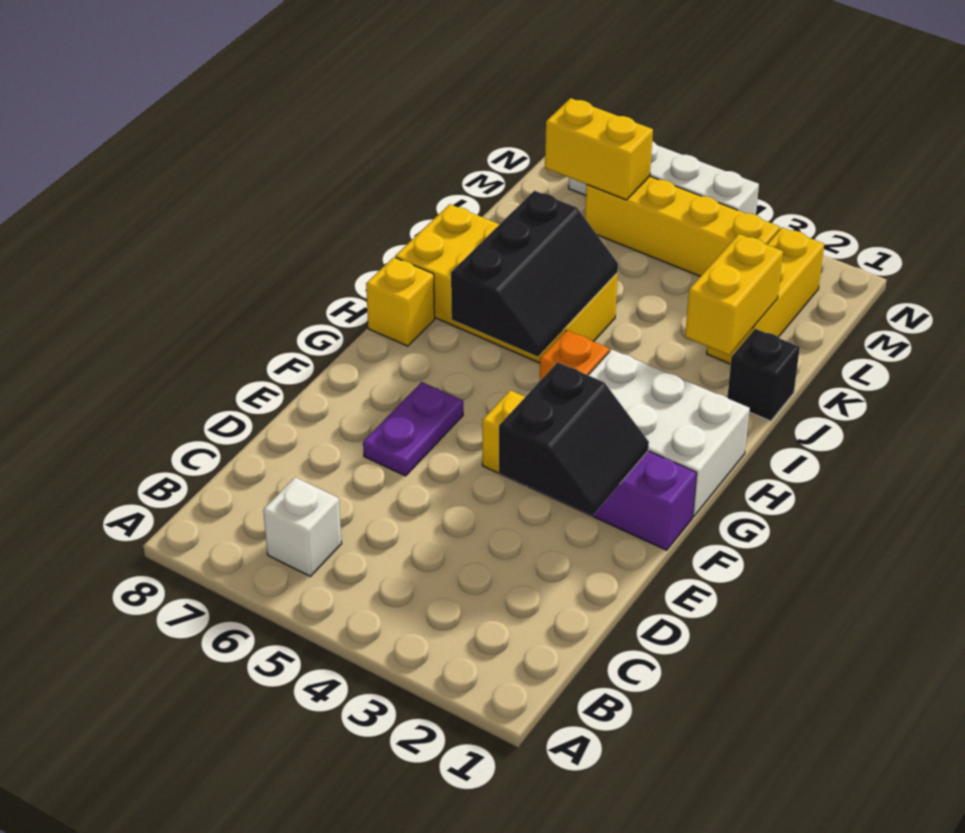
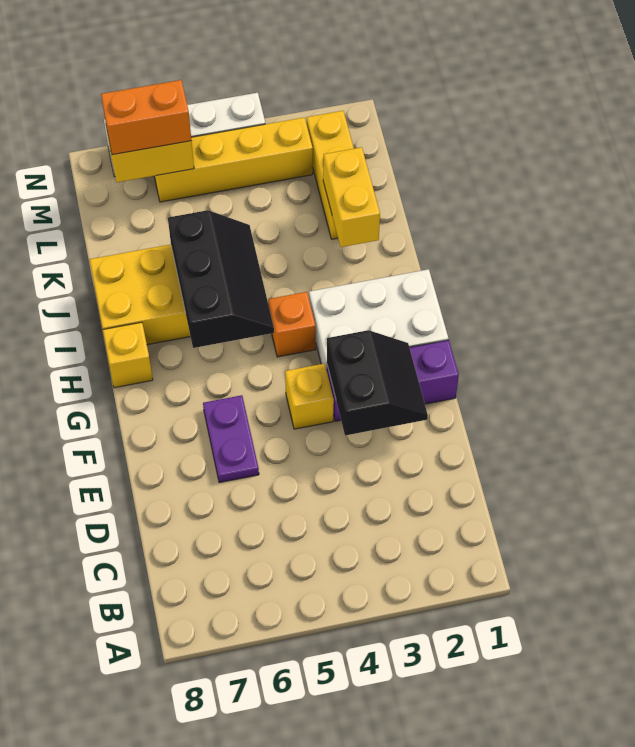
white brick B6 level 1 -> none
black brick J1 level 1 -> none
none -> orange brick M6:M7 level 3

